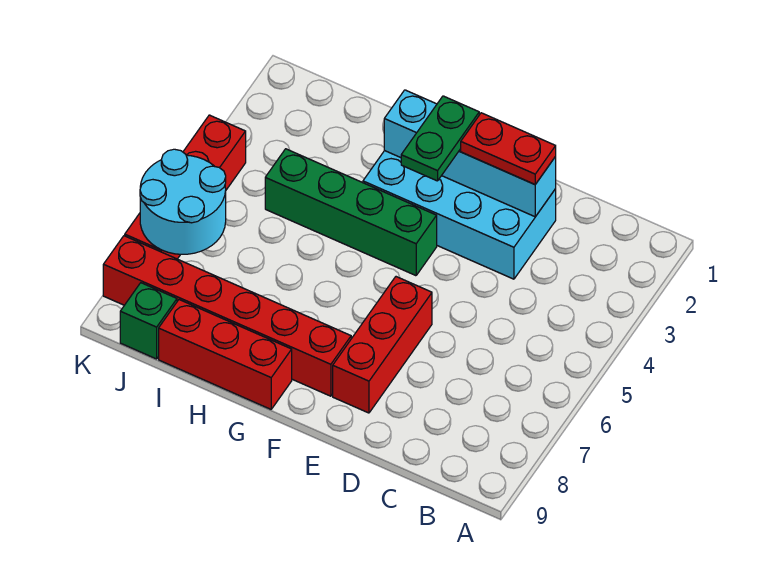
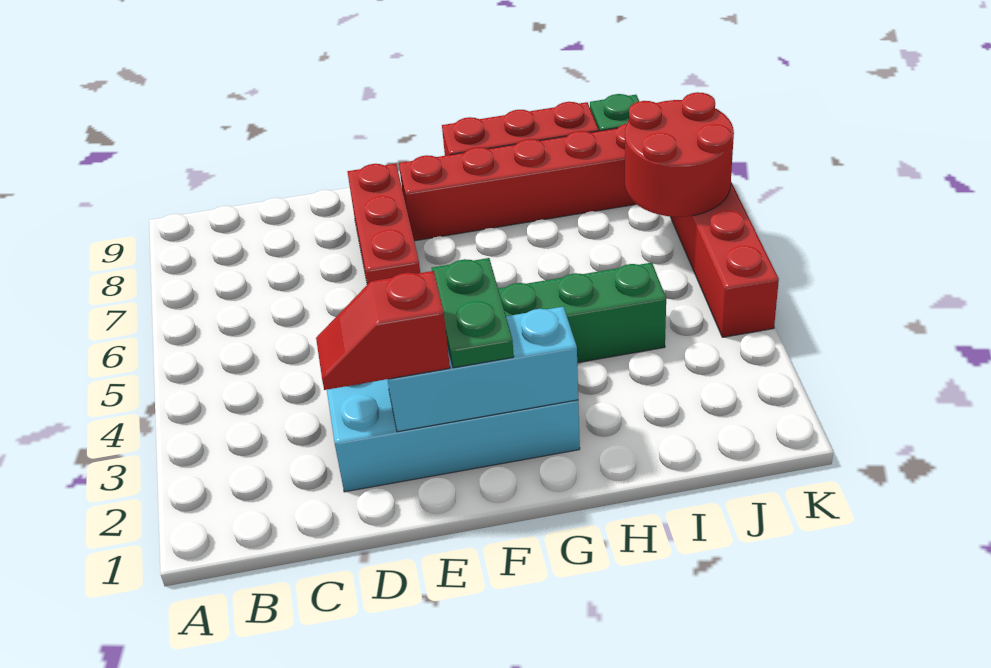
cyan brick D2:G2 level 2 -> cyan brick E2:G2 level 2
red plate D2:E2 level 3 -> red slope D2:E2 level 3 top E
cyan round brick J6:K7 level 2 -> red round brick J6:K7 level 2

